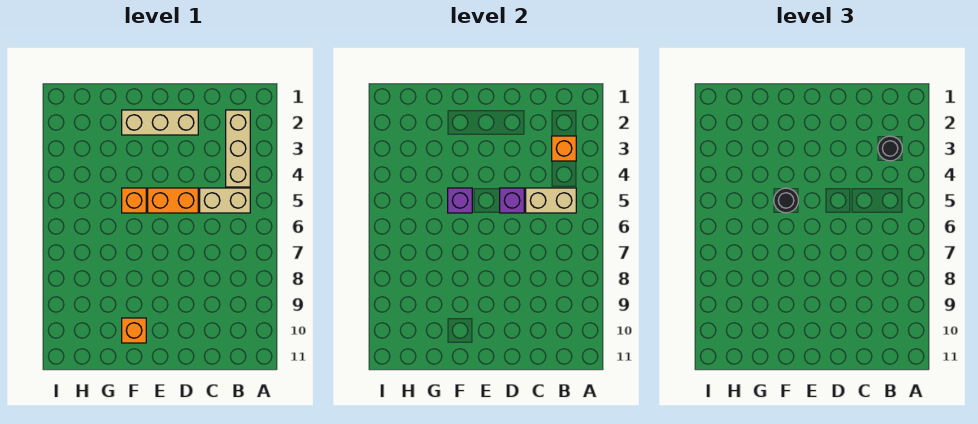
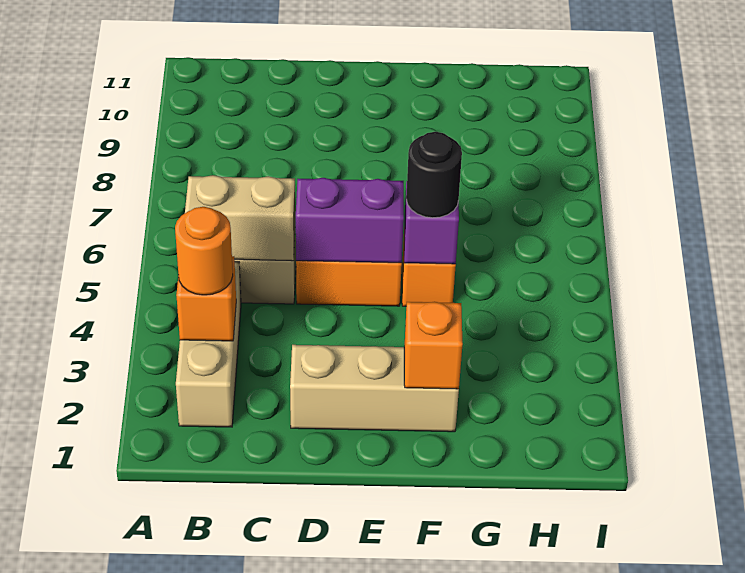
black round brick B3 level 3 -> orange round brick B3 level 3
purple brick D5 level 2 -> purple brick D5:E5 level 2
orange brick F10 level 1 -> orange brick F2 level 2

